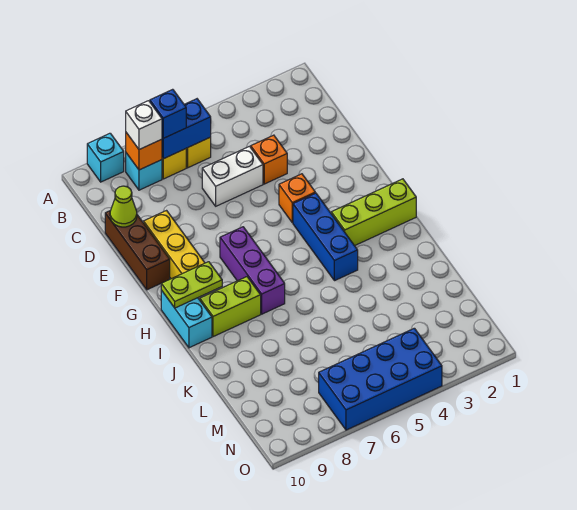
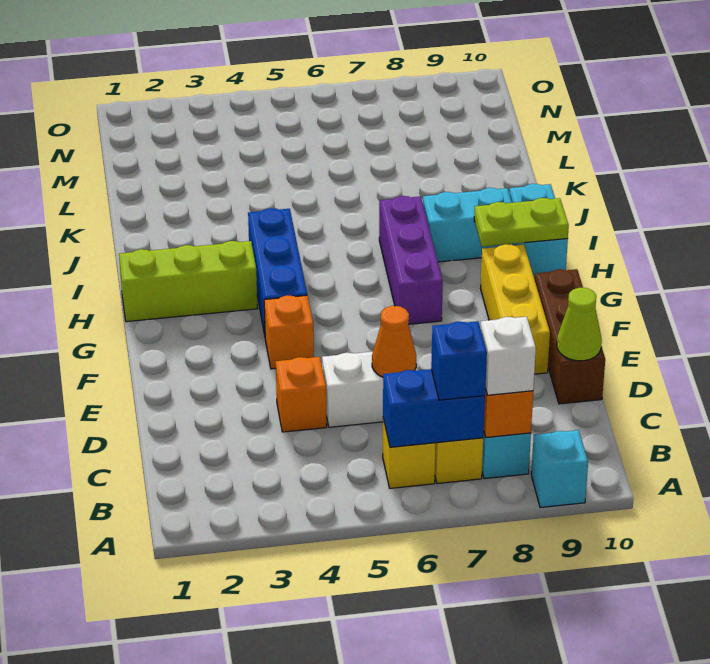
none -> orange cone D6 level 2
lime brick I8:I9 level 1 -> cyan brick I8:I9 level 1
blue brick N4:O7 level 1 -> none

